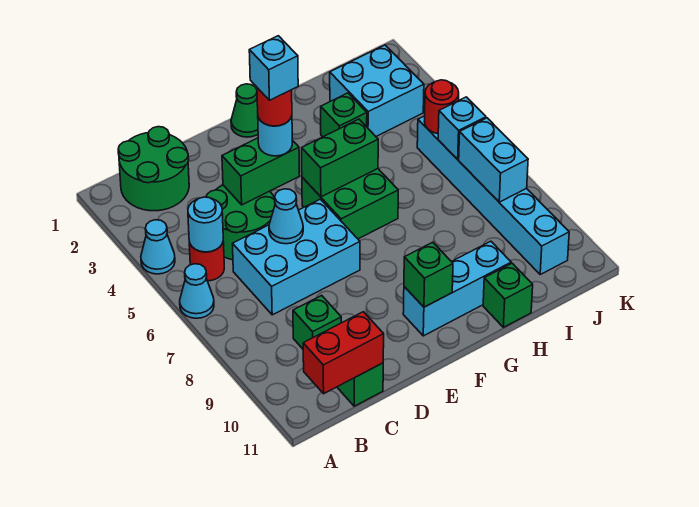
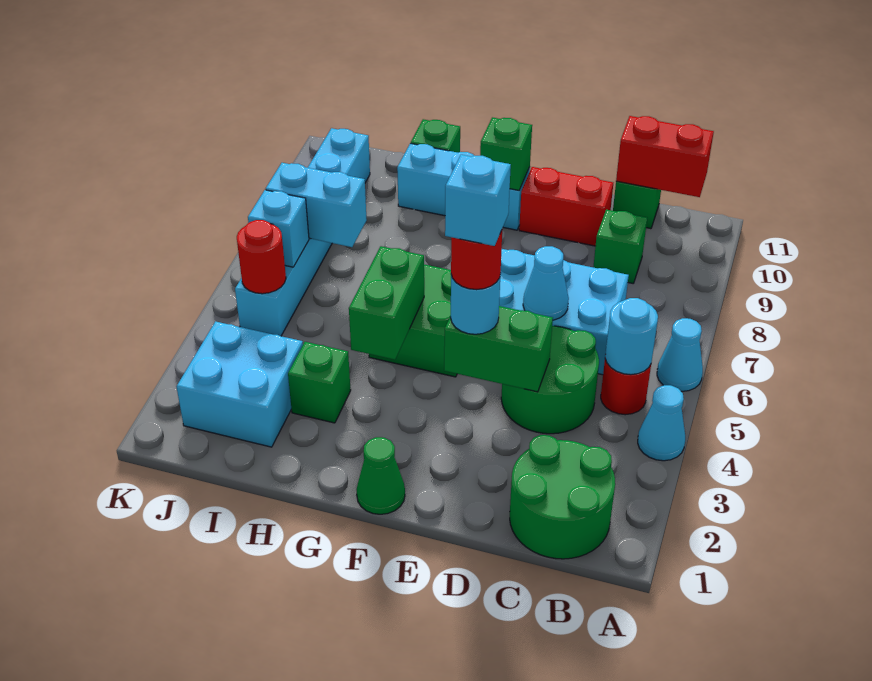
none -> red brick D10:E10 level 1
green brick F5:G5 level 2 -> green brick G4:G5 level 2
cyan brick J7:J8 level 2 -> cyan brick I7:J7 level 2

